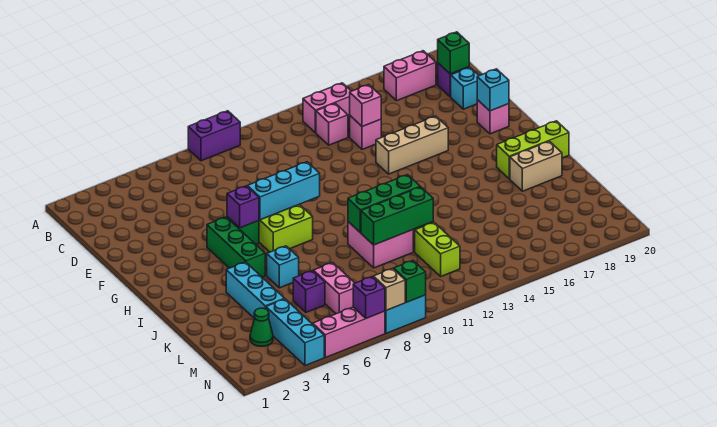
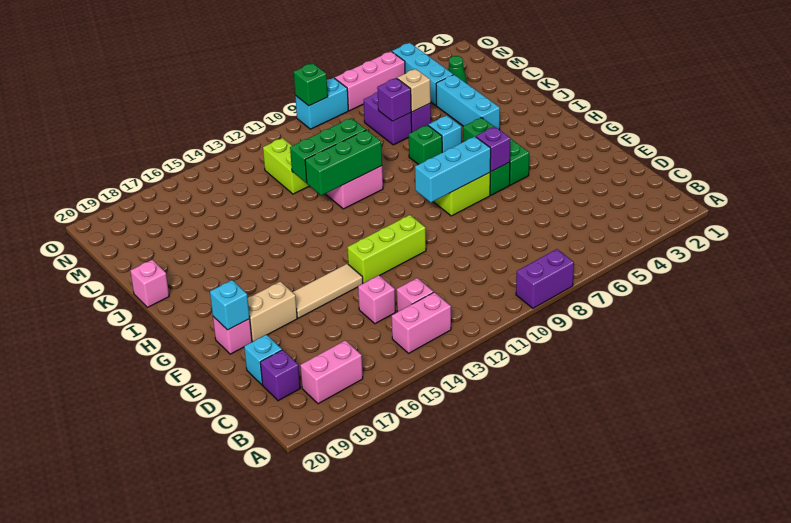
green brick C19 level 2 -> green brick J7 level 1
pink brick D14 level 2 -> pink brick J20 level 1
tan brick F14:F16 level 1 -> tan tile F14:F16 level 1
lime brick I18:I20 level 1 -> lime brick F11:F13 level 1
tan brick J18:J19 level 1 -> tan brick F17:F18 level 1
pink brick L7:M7 level 1 -> purple brick L7:M7 level 1
purple brick O7 level 2 -> purple brick L7 level 2
tan brick O8 level 2 -> tan brick L6 level 2

